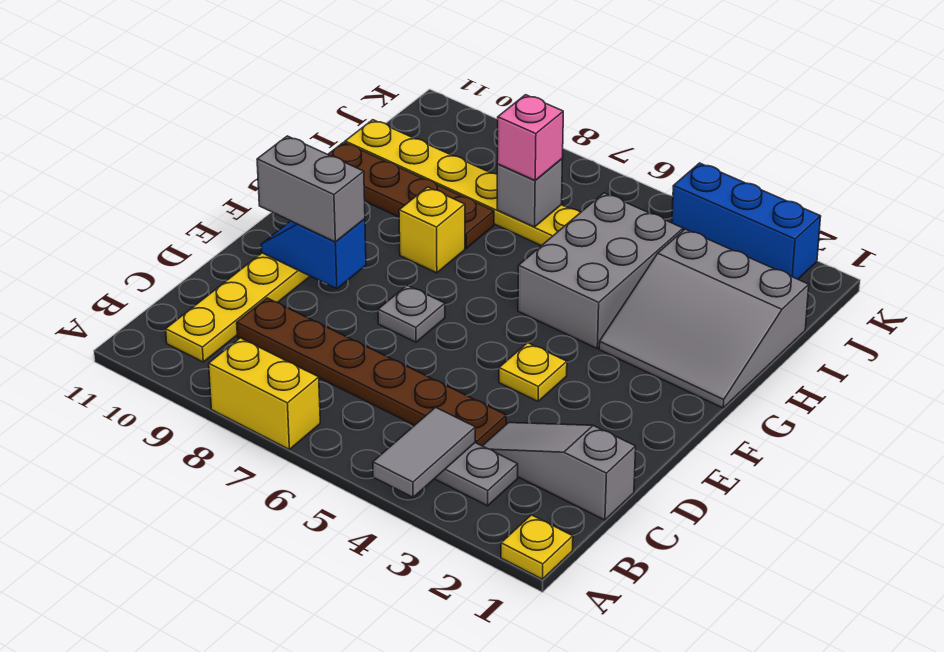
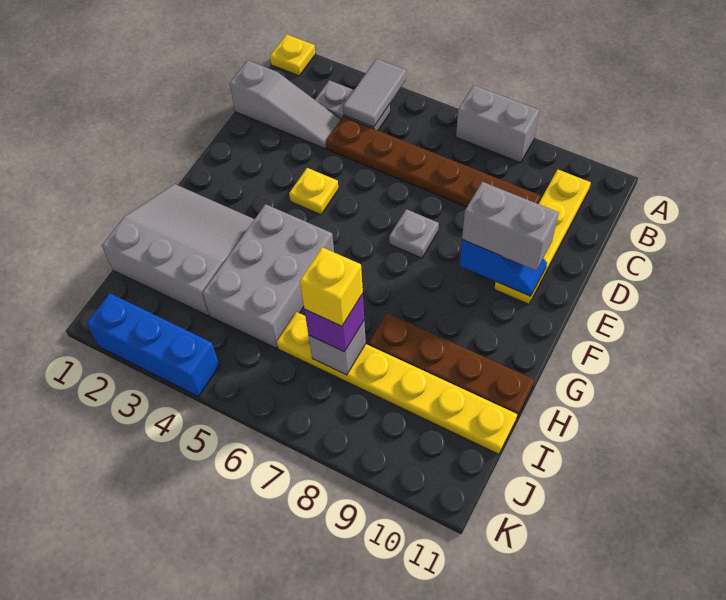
yellow brick A7:A8 level 1 -> grey brick A7:A8 level 1
yellow brick G8 level 1 -> yellow brick I7 level 4
pink brick I7 level 3 -> purple brick I7 level 3

